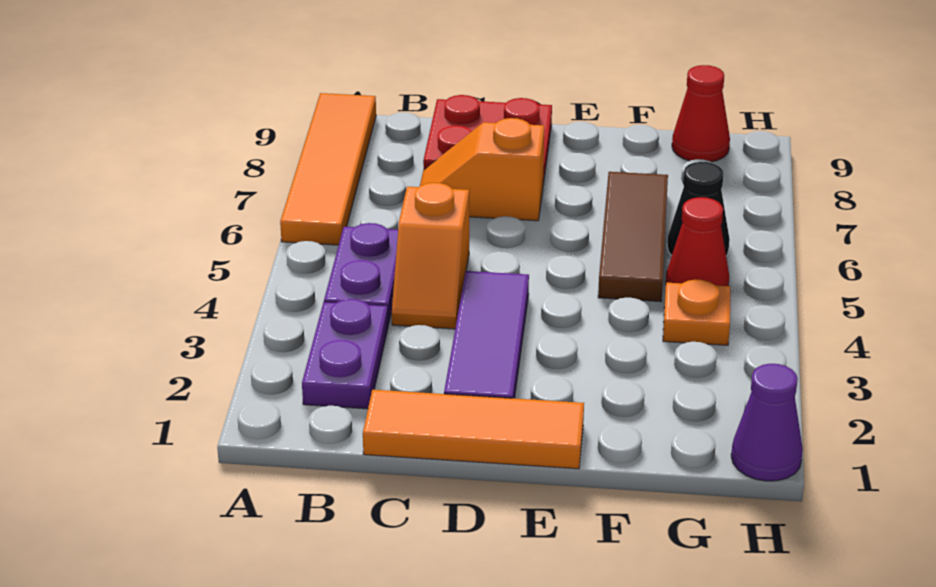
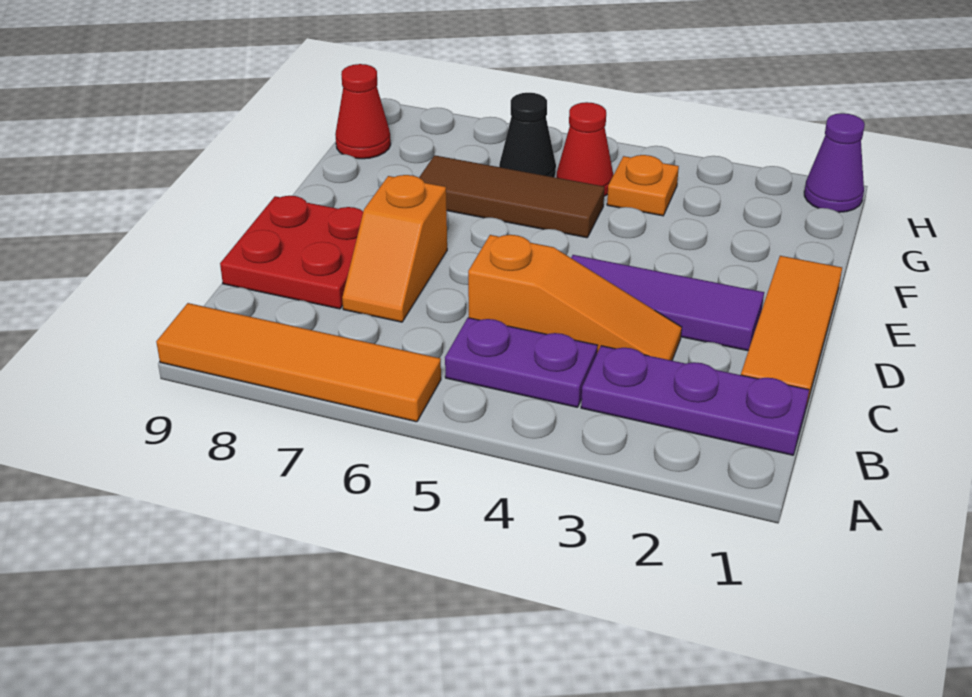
purple plate B2:B3 level 1 -> purple plate B1:B3 level 1
orange slope C4:C5 level 1 top 5 -> orange slope C3:C5 level 1 top 5

